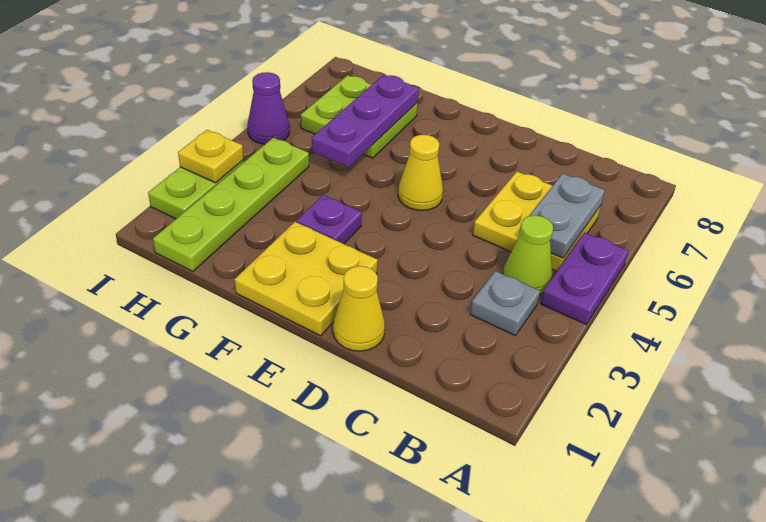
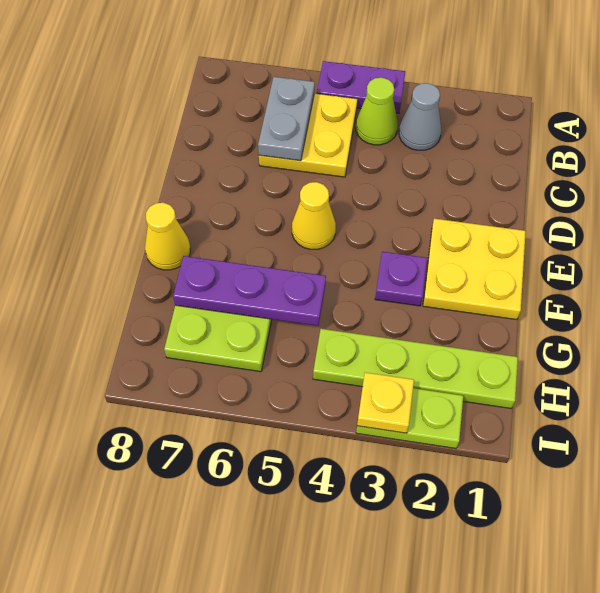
grey plate B3 level 1 -> grey cone B3 level 1
grey plate B5:B6 level 2 -> grey plate B6:C6 level 2
yellow cone D1 level 1 -> yellow cone F8 level 1
purple cone I5 level 1 -> none

